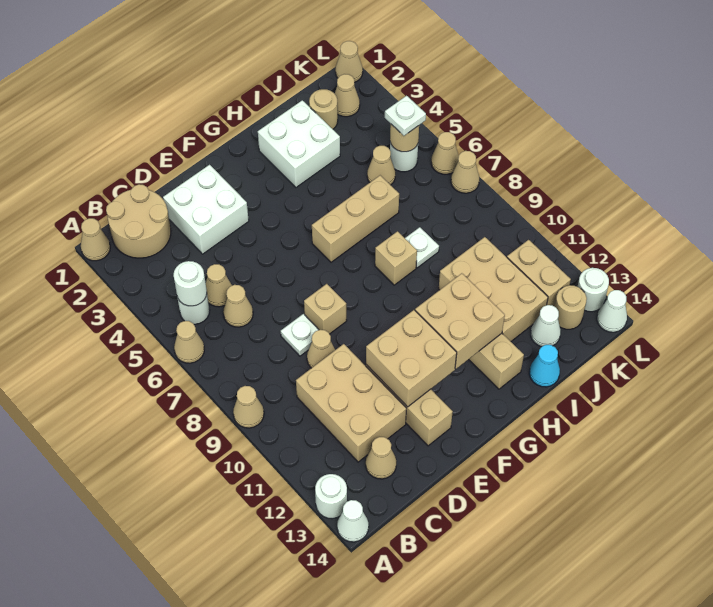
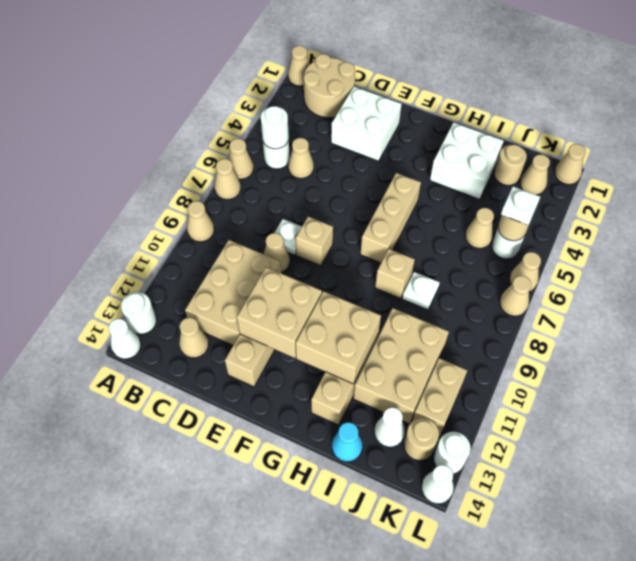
tan cone C6 level 1 -> tan cone A7 level 1
tan brick G6:I6 level 1 -> tan brick G5:G7 level 1

